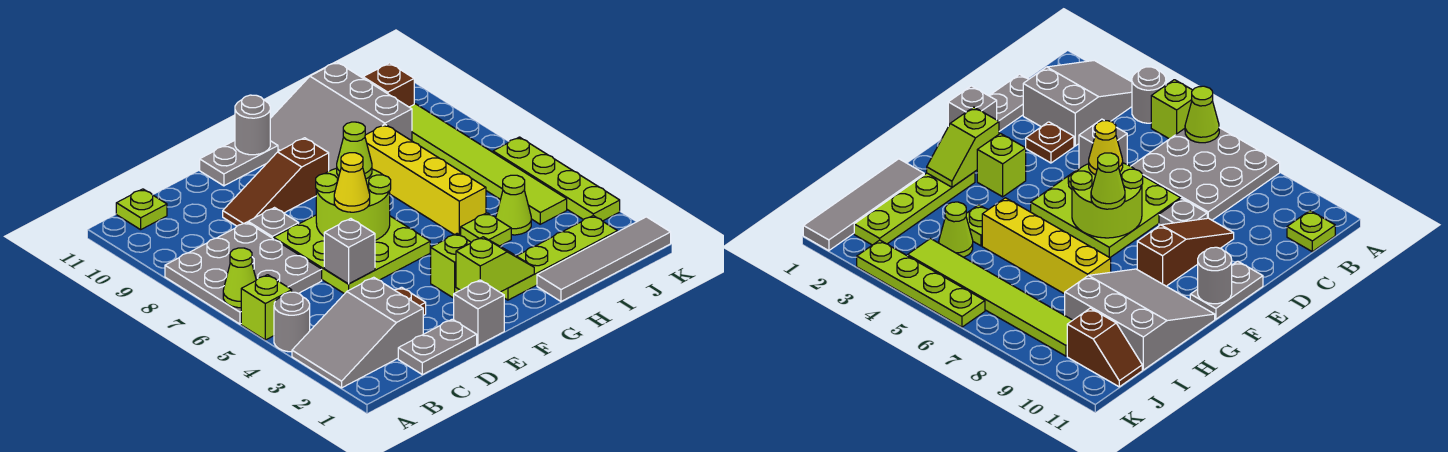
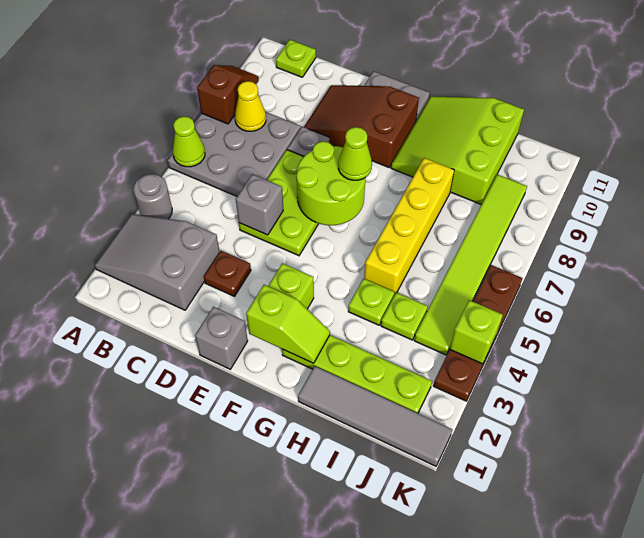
lime brick A5 level 1 -> lime brick K4 level 2
grey plate C1:D1 level 1 -> none
lime plate D5:F7 level 1 -> lime plate D5:E7 level 1
brown slope D9:F9 level 1 top F -> brown slope D9:F10 level 1 top F
yellow cone E6 level 3 -> yellow cone B8 level 2
grey round brick F11 level 2 -> none
grey slope G9:I11 level 1 top I -> lime slope G9:I11 level 1 top I
lime cone I4 level 1 -> lime plate I4 level 1
brown slope J10:J11 level 1 top 10 -> brown slope A8:A9 level 2 top 8
lime plate K3:K6 level 1 -> brown plate K3:K6 level 1

